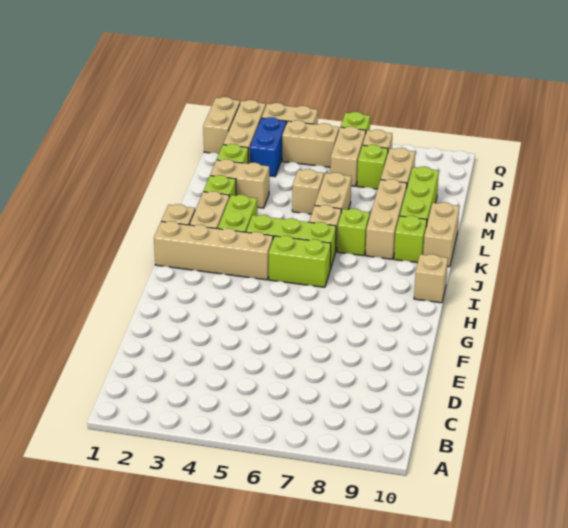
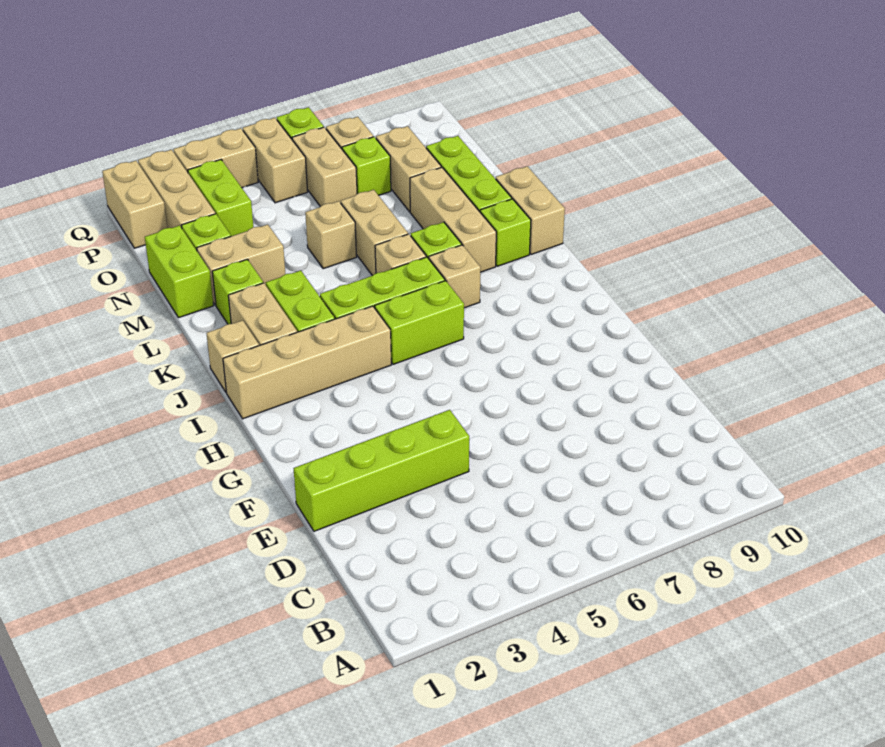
none -> lime brick E1:E4 level 1
tan brick I10 level 1 -> tan brick J7 level 1
none -> lime brick M1:N1 level 1
blue brick O3:P3 level 1 -> lime brick O3:P3 level 1
tan brick P4:P5 level 1 -> tan brick P5:Q5 level 1

